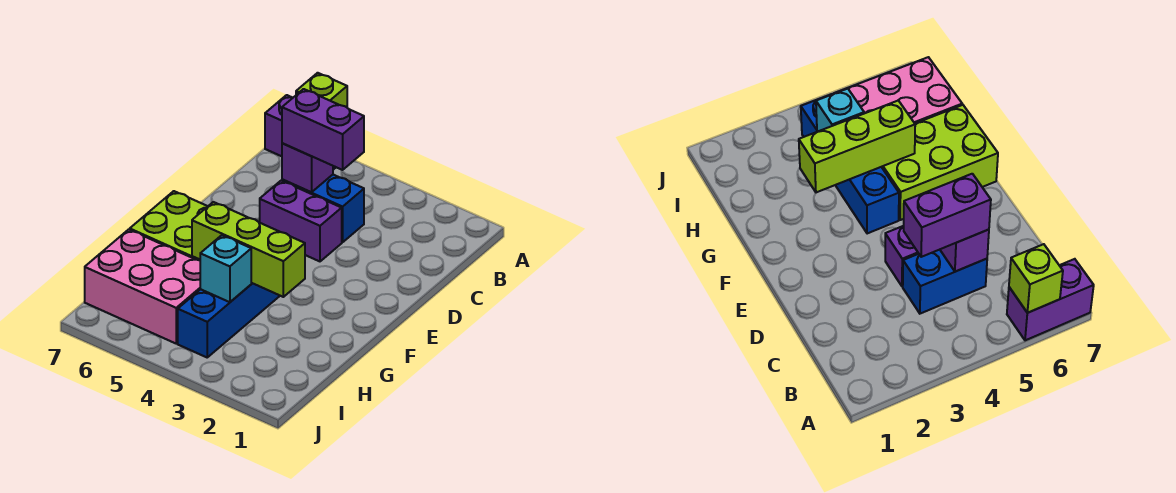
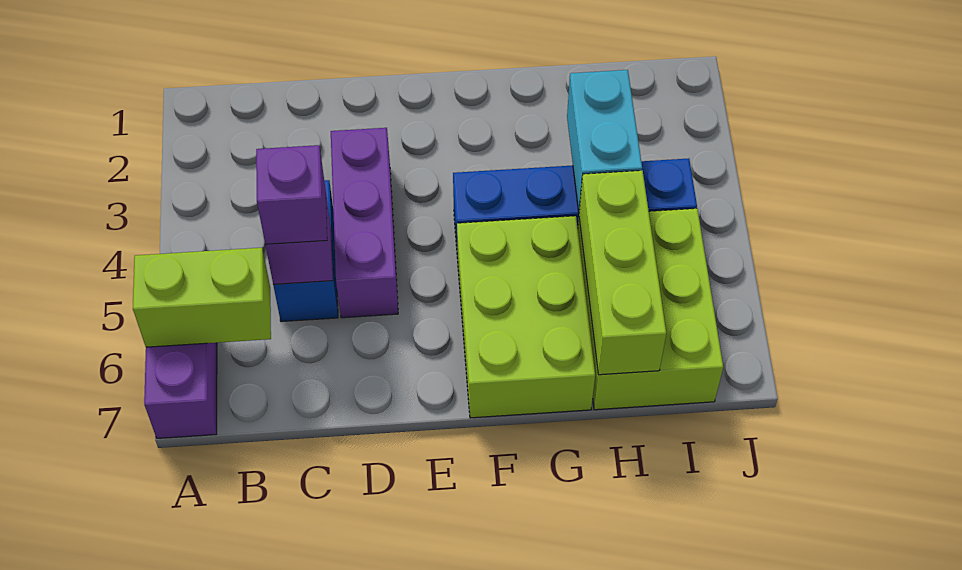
lime brick A6 level 2 -> lime brick A6:B6 level 2
purple brick C4:C5 level 3 -> purple brick C5 level 3
purple brick D4:D5 level 1 -> purple brick D3:D5 level 1
lime brick G3:G5 level 2 -> lime brick H5:H7 level 2
cyan brick H4 level 2 -> cyan brick H3:H4 level 2
pink brick H5:I7 level 1 -> lime brick H5:I7 level 1

